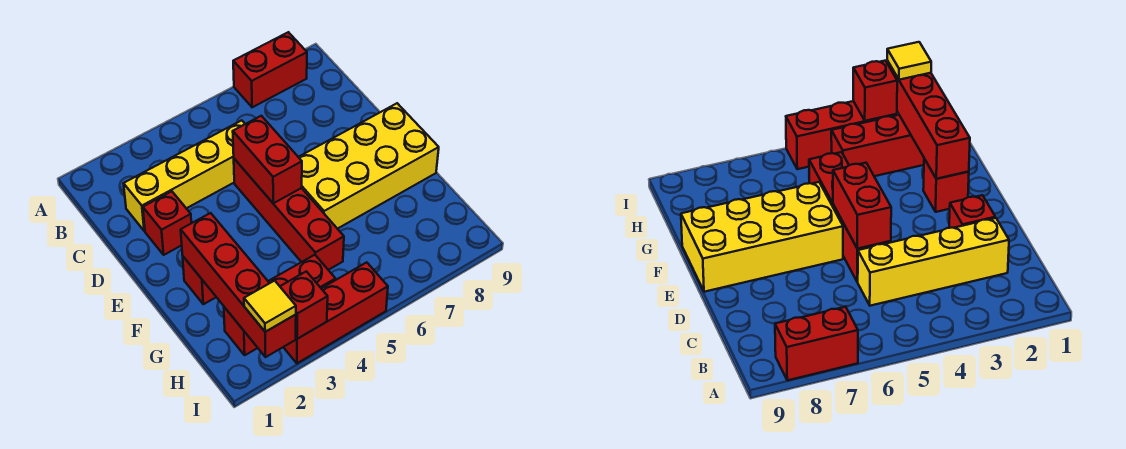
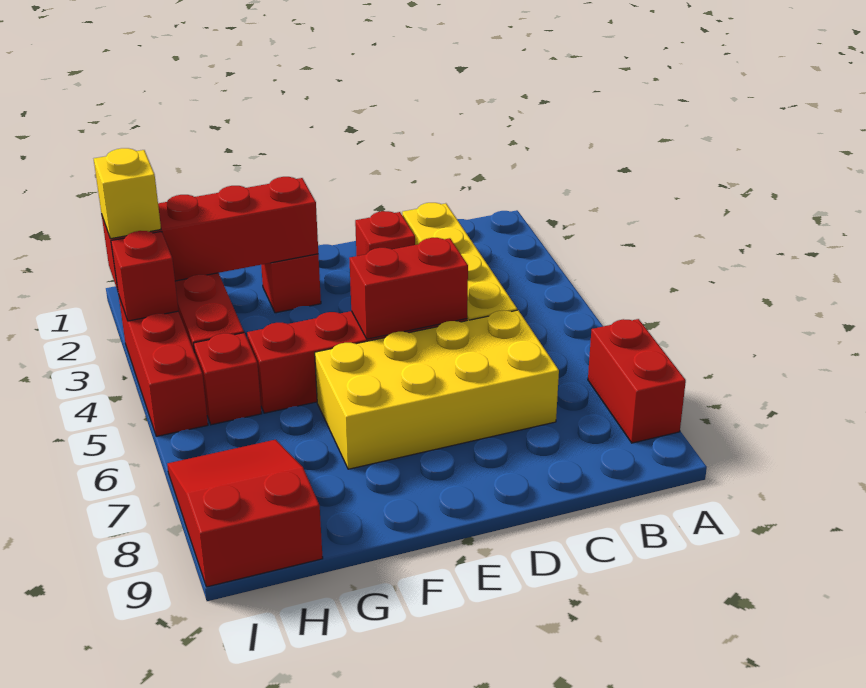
yellow brick E6:F9 level 1 -> yellow brick C6:F7 level 1
none -> red brick H5 level 1
none -> red slope H7:I9 level 1 top 9
yellow tile I2 level 3 -> yellow brick I2 level 3

